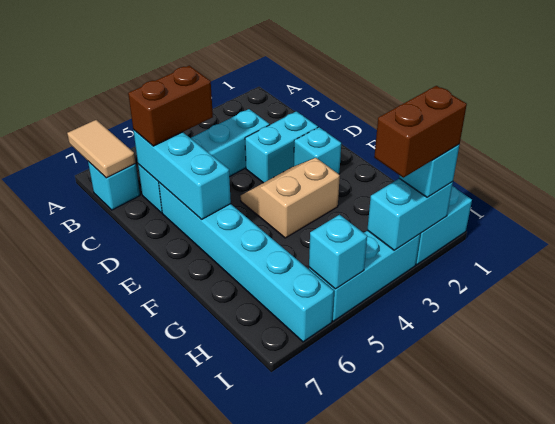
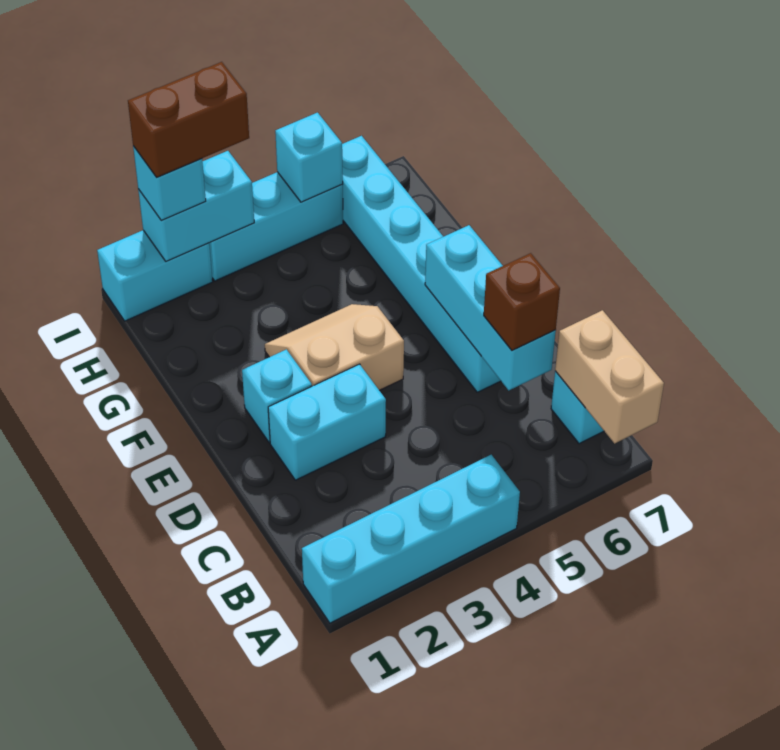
tan tile A7:B7 level 2 -> tan brick A7:B7 level 2
cyan brick C3:C6 level 1 -> cyan brick A1:A4 level 1
brown brick C5:C6 level 3 -> brown brick C6 level 3
tan slope E3:F4 level 1 top F -> tan slope E3:F4 level 1 top E

